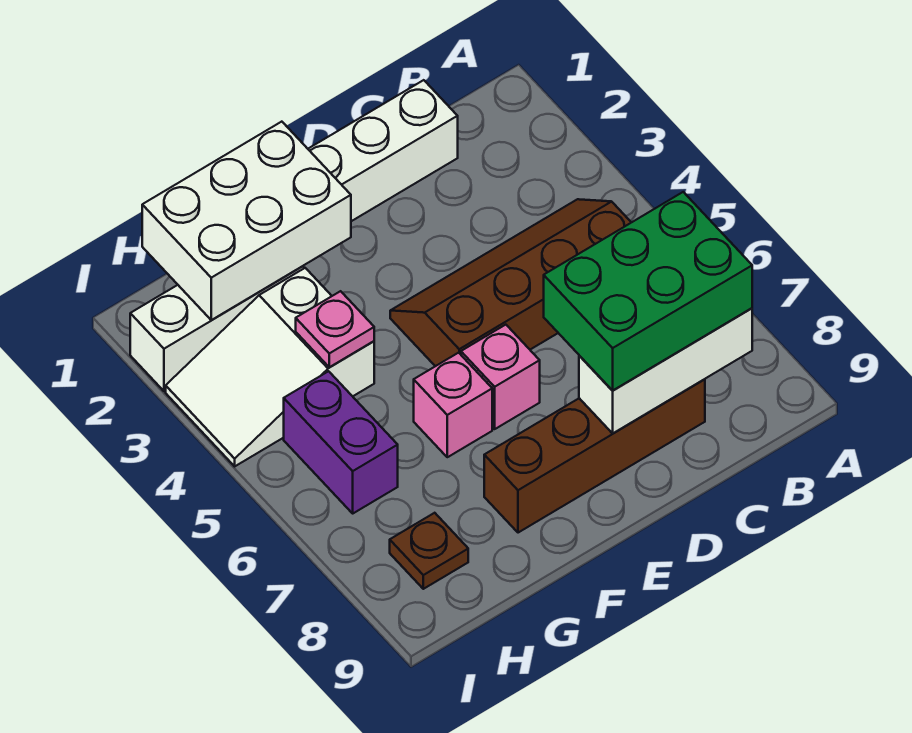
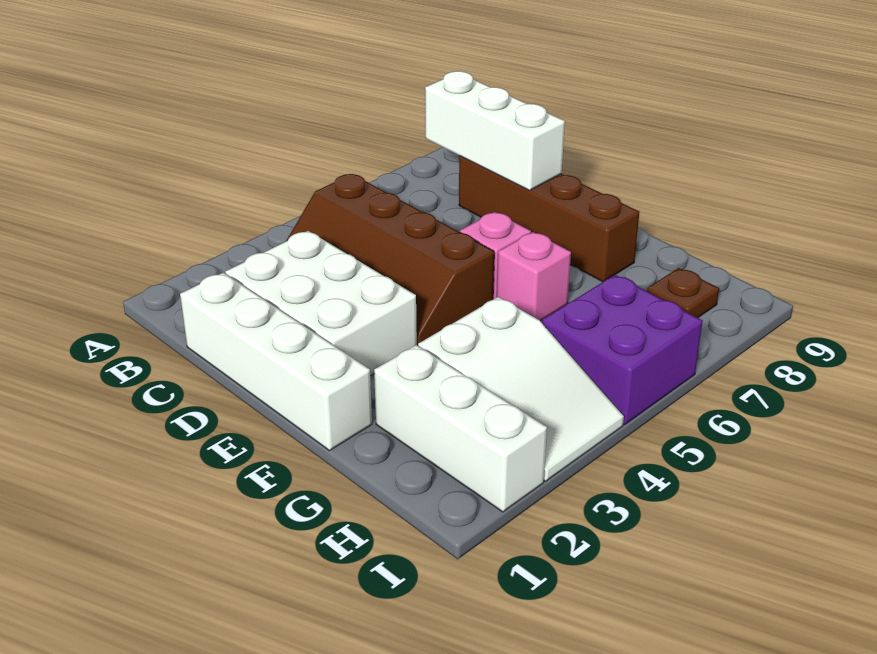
green brick B7:D8 level 3 -> none
white brick F1:H2 level 2 -> white brick C2:E3 level 1
pink plate G4 level 2 -> none
purple brick H5:H6 level 1 -> purple brick H5:I6 level 1

